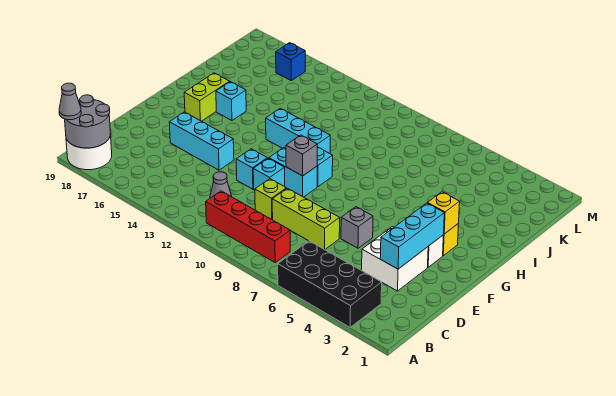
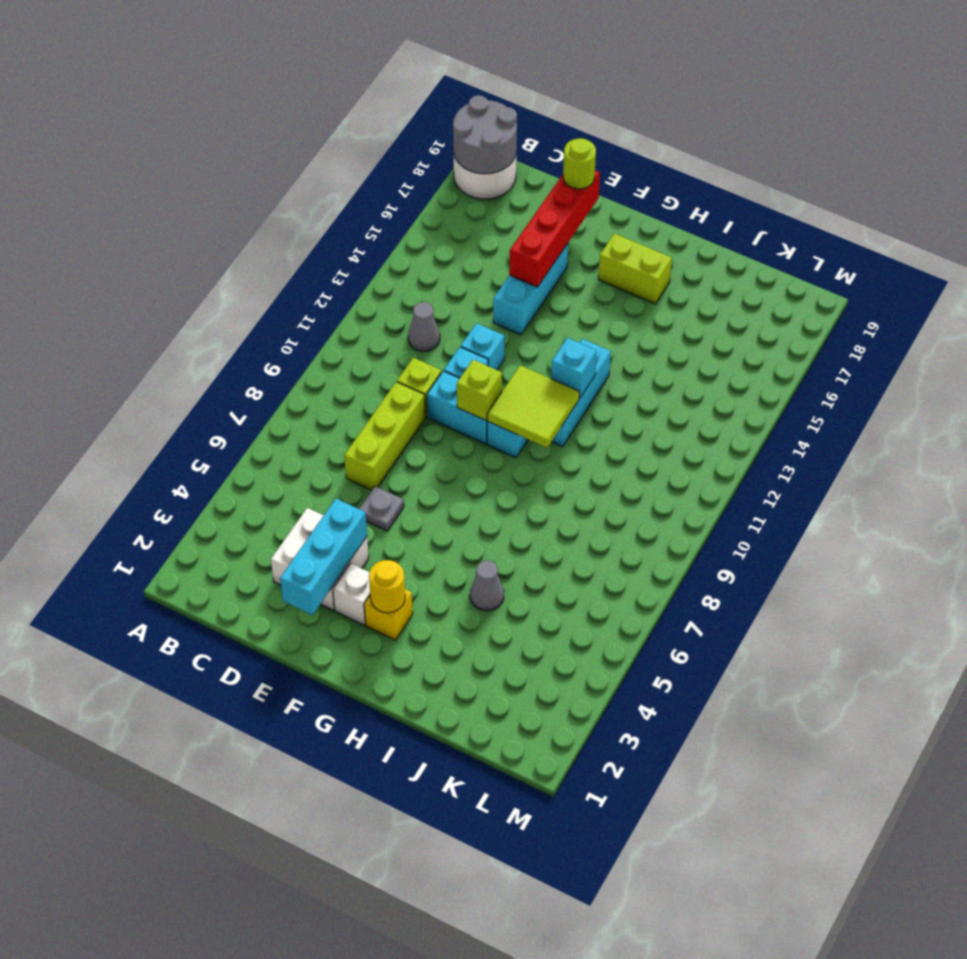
black brick A3:B6 level 1 -> none
grey cone A19 level 3 -> grey cone I5 level 1
red brick B8:B11 level 1 -> red brick E15:E18 level 2
cyan brick D3:F3 level 2 -> cyan brick E2:E4 level 2
grey brick E6 level 1 -> grey plate E6 level 1
none -> lime round brick E18 level 3
cyan brick F10:F11 level 1 -> cyan brick E10:F10 level 1
grey brick F10 level 2 -> lime brick F10 level 2
yellow brick G3 level 2 -> yellow round brick G3 level 2
none -> lime tile G10:H11 level 2
cyan brick H16 level 1 -> cyan brick H12 level 2
blue brick L16 level 1 -> none

